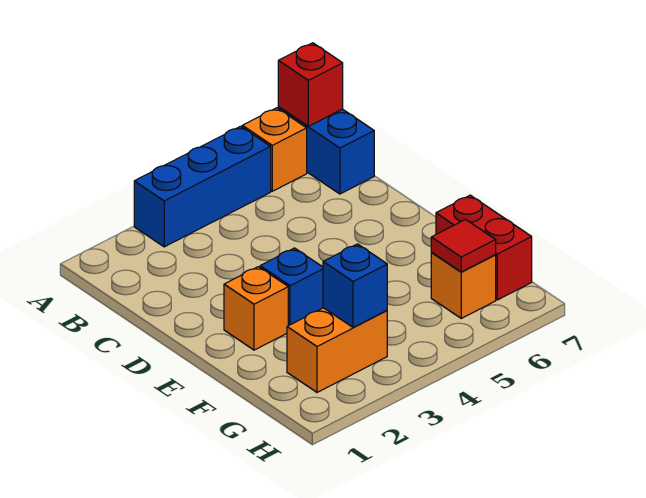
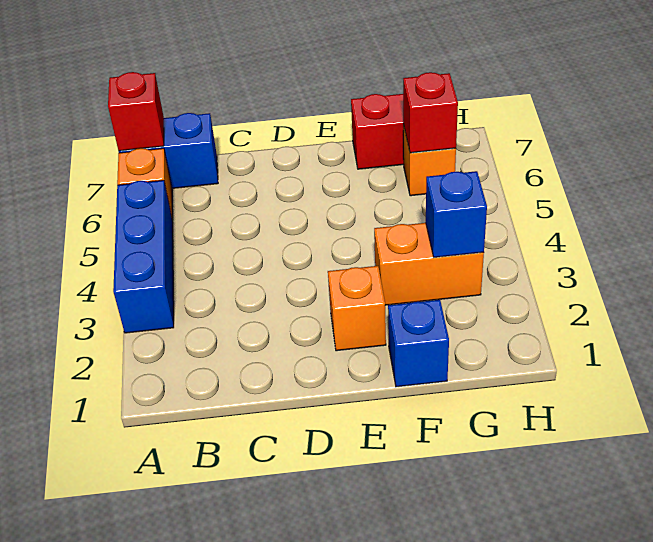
blue brick E3 level 1 -> blue brick F1 level 1
orange brick G2:G3 level 1 -> orange brick F3:G3 level 1
red tile G6 level 2 -> red brick G6 level 2

